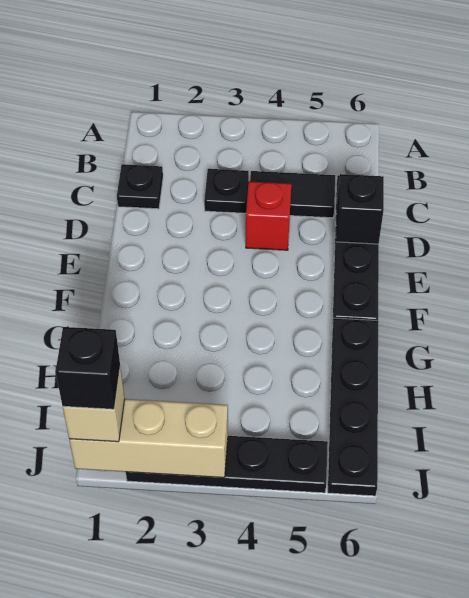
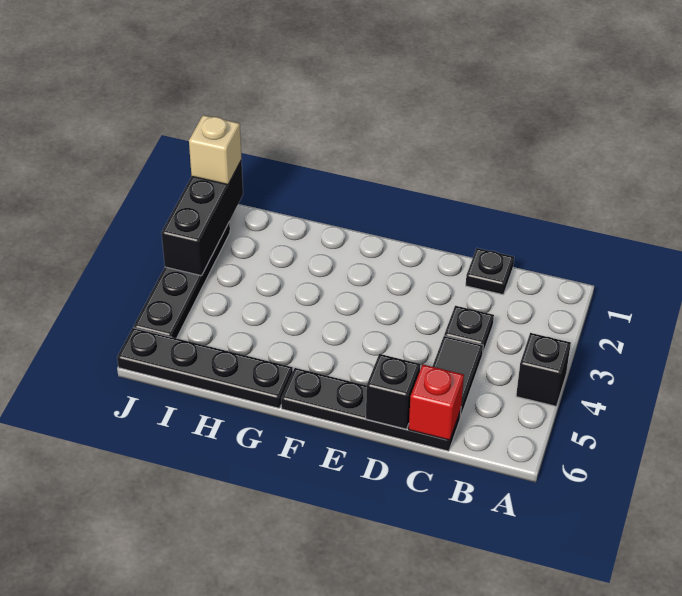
red brick D4 level 1 -> red brick C6 level 2
tan brick J1:J3 level 2 -> black brick J1:J3 level 2
black brick J1 level 4 -> black brick A4 level 1

